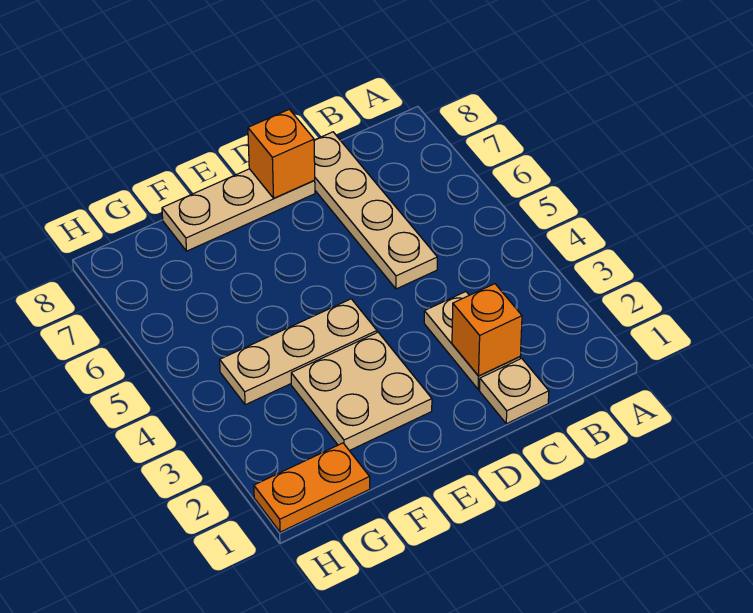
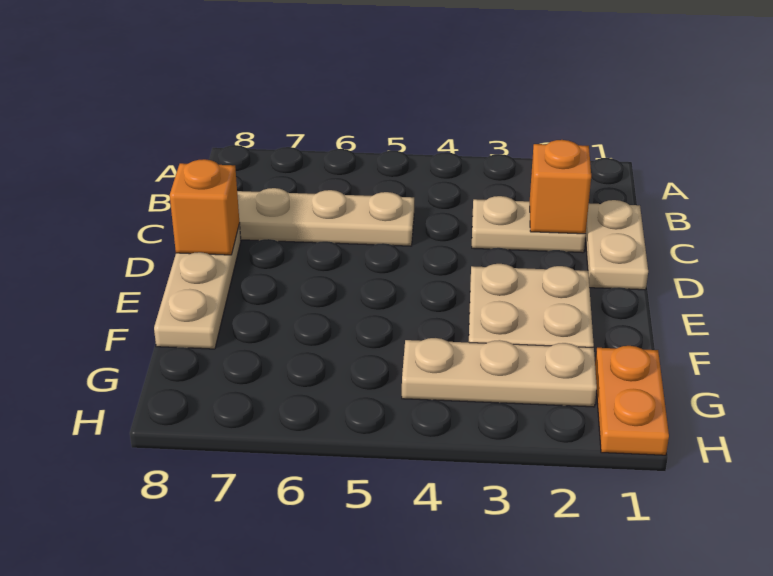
tan plate C1 level 1 -> tan plate C1:D1 level 1
tan plate E4:G4 level 1 -> tan plate G2:G4 level 1

